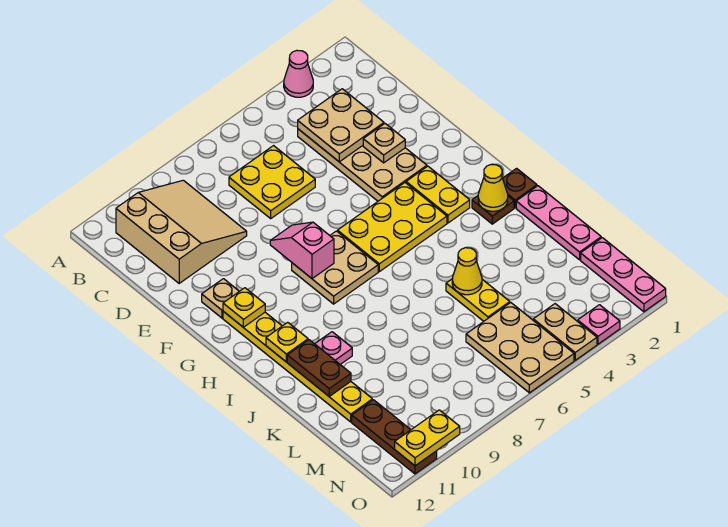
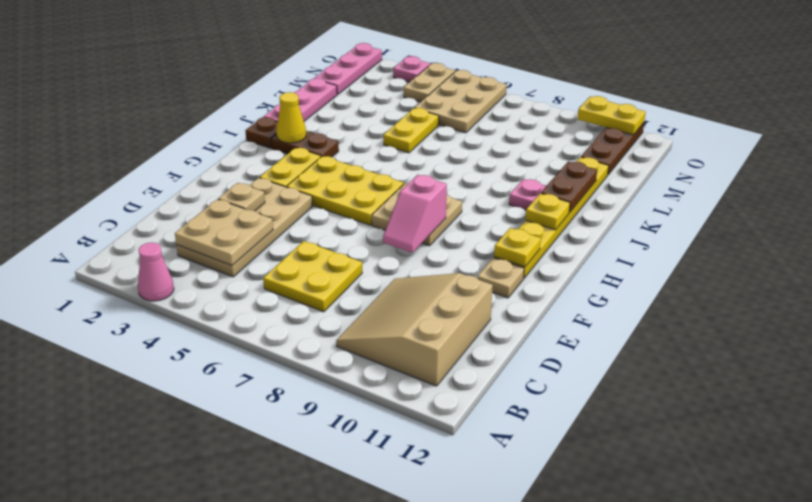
brown plate I2 level 1 -> brown plate I2:I3 level 1
yellow cone K5 level 2 -> none

